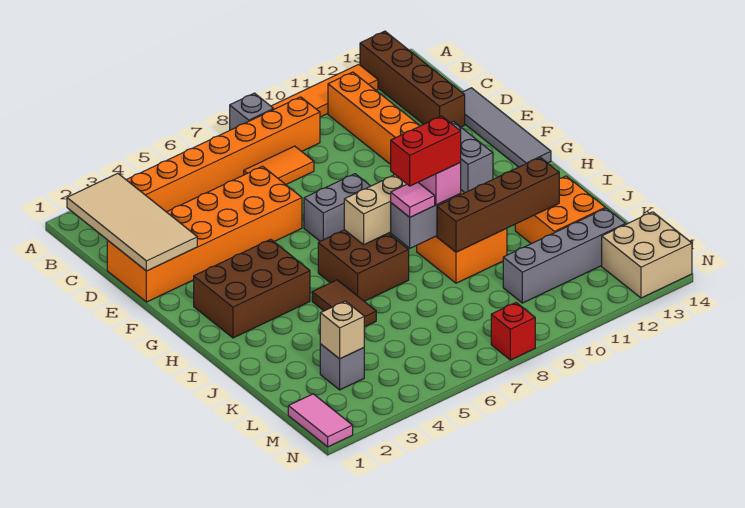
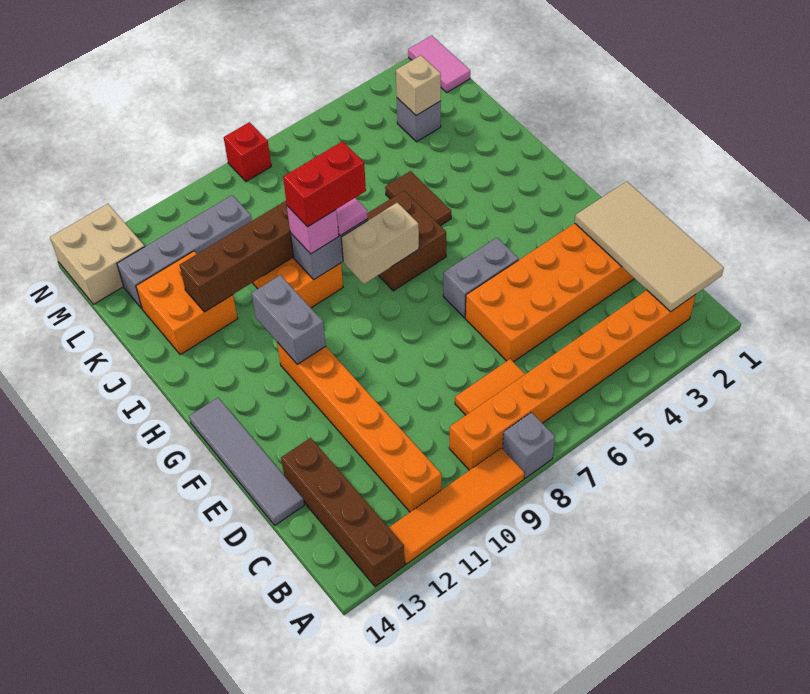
grey brick F7:F8 level 1 -> grey brick F5:F6 level 1
brown brick G2:H4 level 1 -> none

